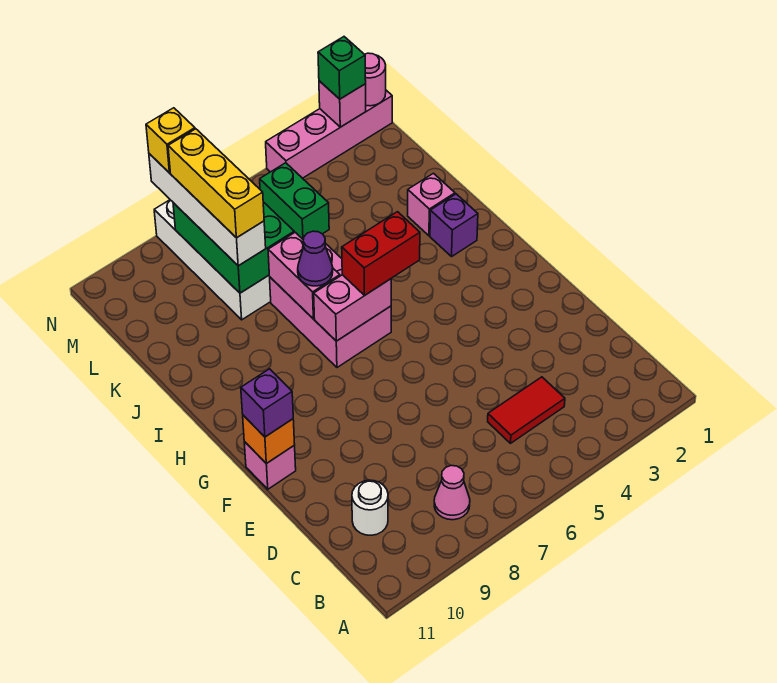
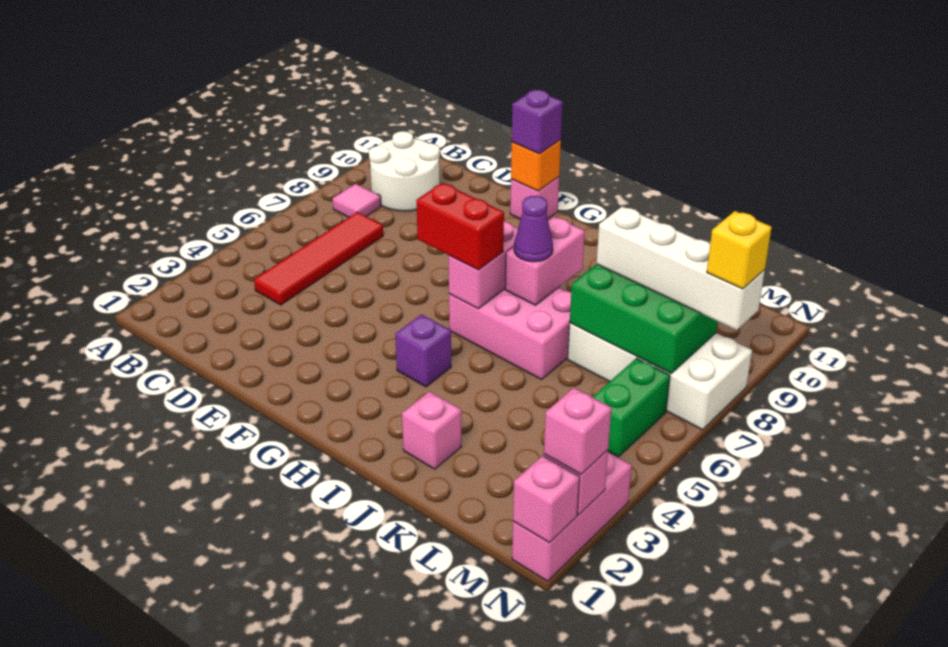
pink cone B8 level 1 -> pink tile B8 level 1
red tile C4:C5 level 1 -> red tile C4:C7 level 1
white round brick C10 level 1 -> white round brick B9:C10 level 1
red brick H5:H6 level 3 -> red brick G6:H6 level 3
purple brick I2 level 1 -> purple brick H4 level 1
pink brick I7:J7 level 2 -> pink brick I7:I8 level 2
yellow brick K8:M8 level 4 -> none
green brick L5:M5 level 1 -> green brick M5:M6 level 1
pink brick N1:N4 level 1 -> pink brick N1:N3 level 1
pink round brick N1 level 2 -> pink brick N1 level 2
green brick N2 level 3 -> pink brick N2 level 3

